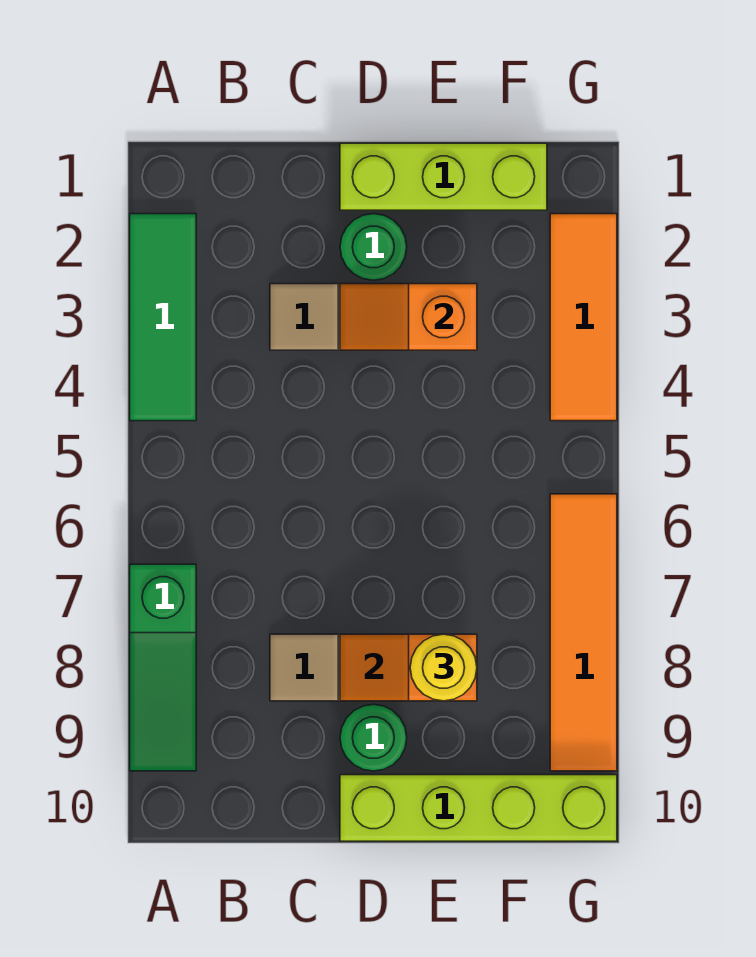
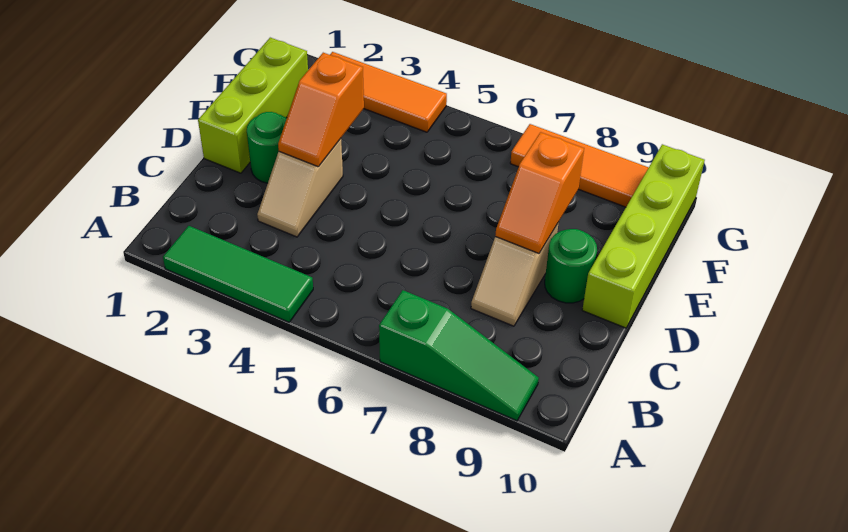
yellow round brick E8 level 3 -> none
orange tile G6:G9 level 1 -> orange tile G7:G9 level 1

